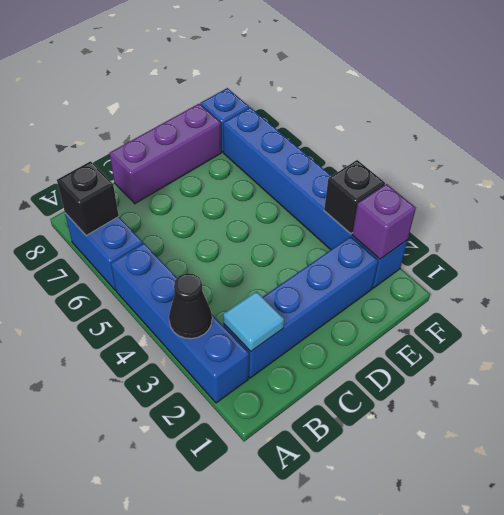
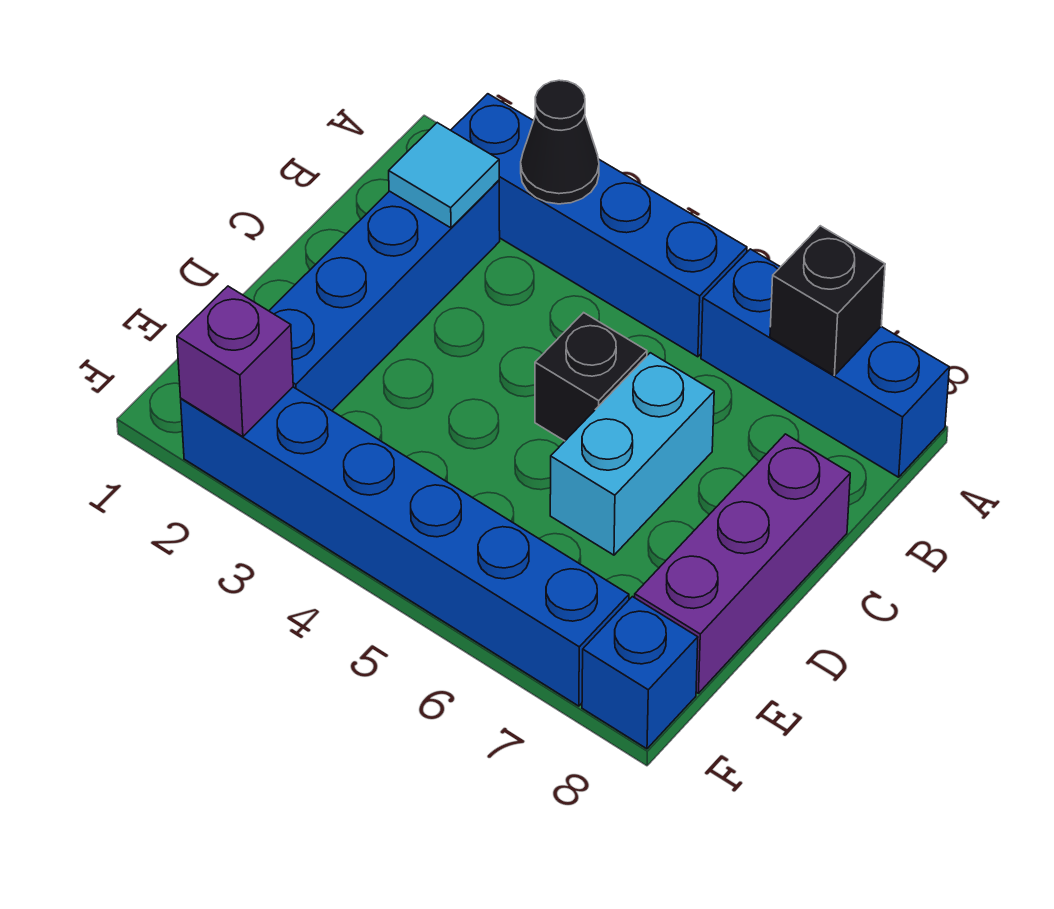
blue brick A6:A7 level 1 -> blue brick A6:A8 level 1
none -> cyan brick C6:D6 level 1
black brick F3 level 2 -> black brick C5 level 1

